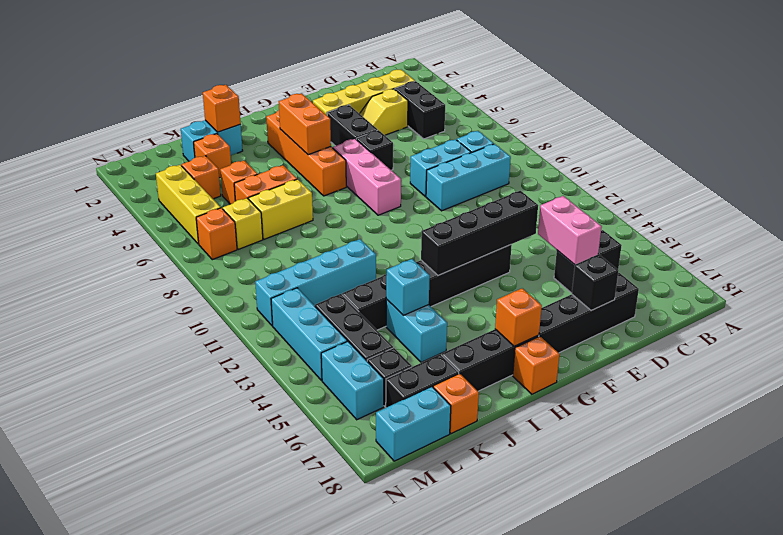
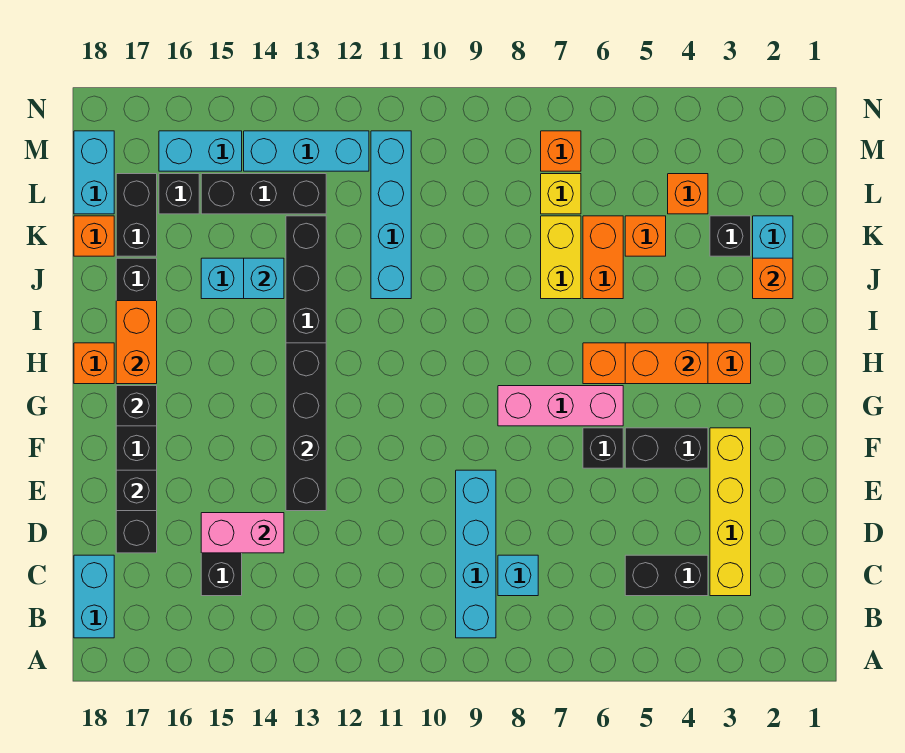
cyan brick C9:E9 level 1 -> cyan brick B9:E9 level 1
yellow slope D4:E4 level 1 top D -> none
cyan brick D8:E8 level 1 -> cyan brick B18:C18 level 1
none -> black brick G17 level 2
orange brick H17 level 2 -> orange brick H17:I17 level 2
orange brick K3 level 1 -> black brick K3 level 1
yellow brick M4:M6 level 1 -> none

